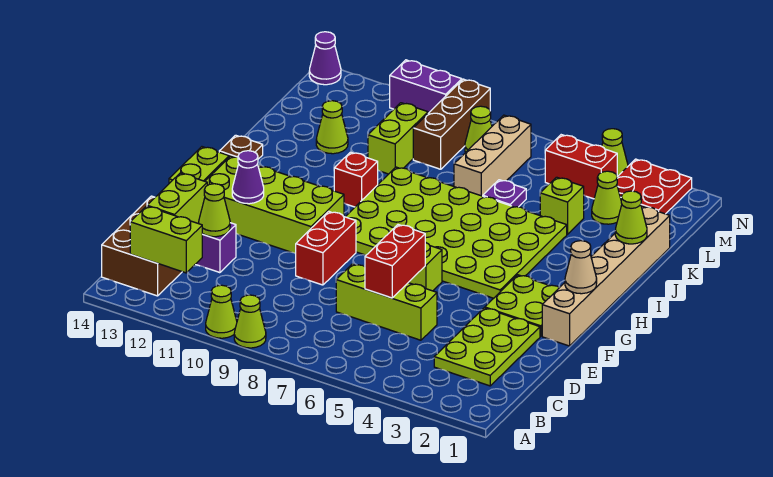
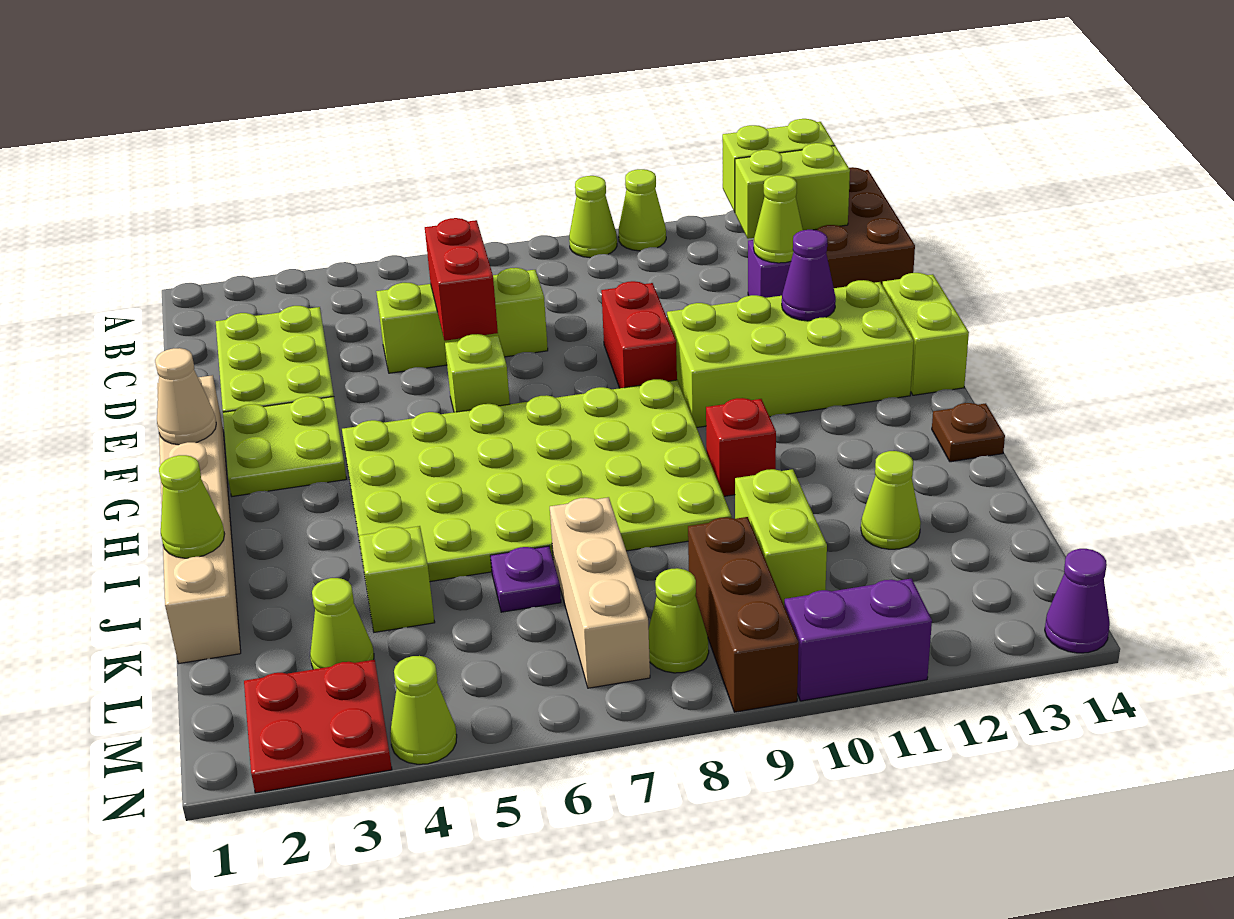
lime brick C13:D13 level 2 -> lime brick C12:C13 level 2
red brick M4:M5 level 1 -> none

